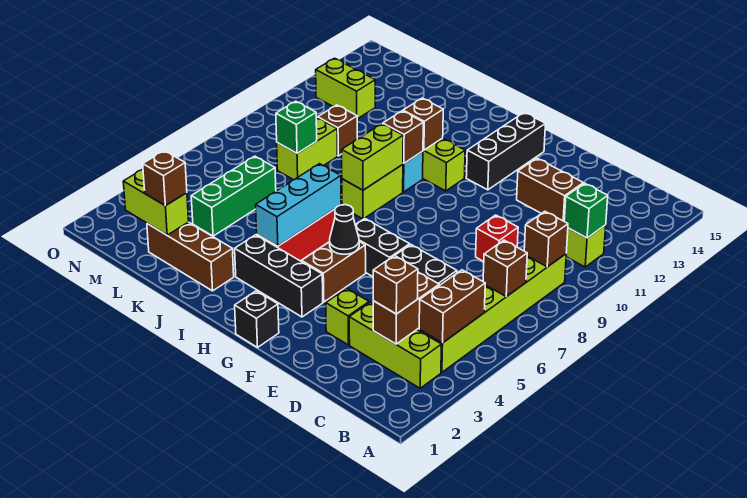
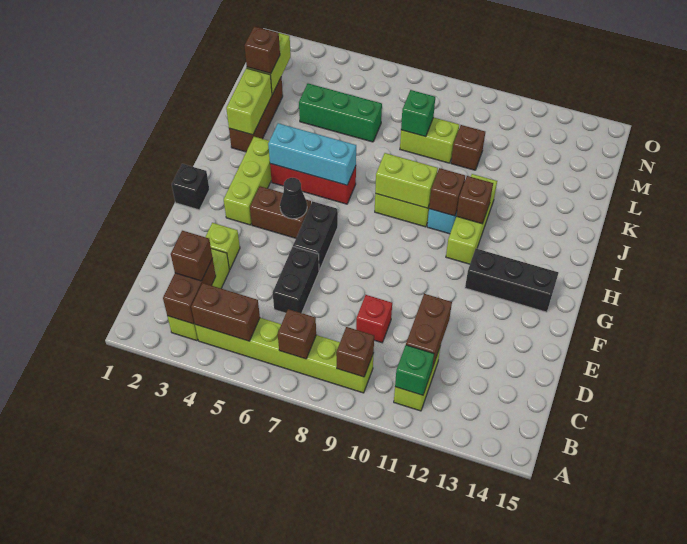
brown brick C3:C4 level 2 -> brown brick B3:C3 level 2
black brick G3:I3 level 1 -> lime brick G3:I3 level 1
lime brick M12:N12 level 1 -> lime brick J2:K2 level 2

